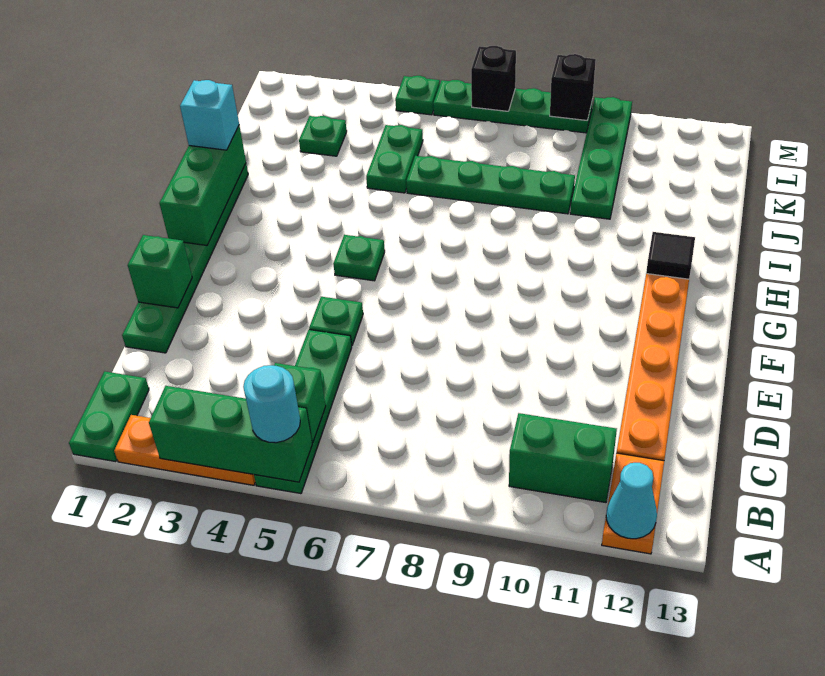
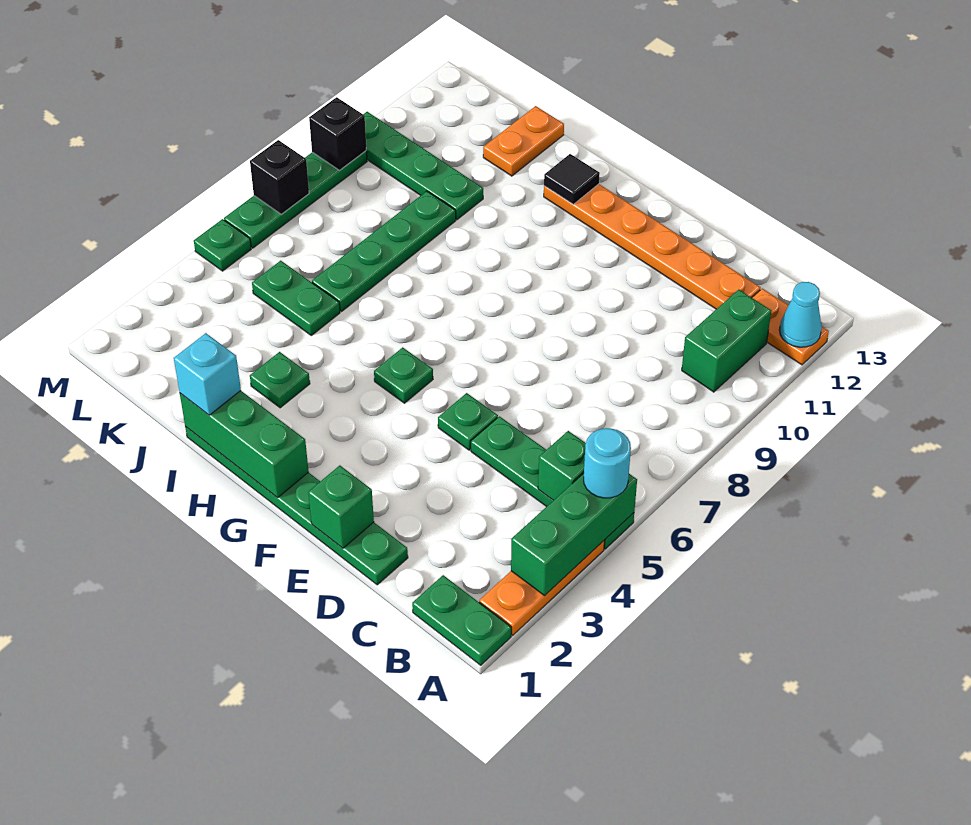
none -> orange plate J12:J13 level 1
green plate K3 level 1 -> green plate I3 level 1

